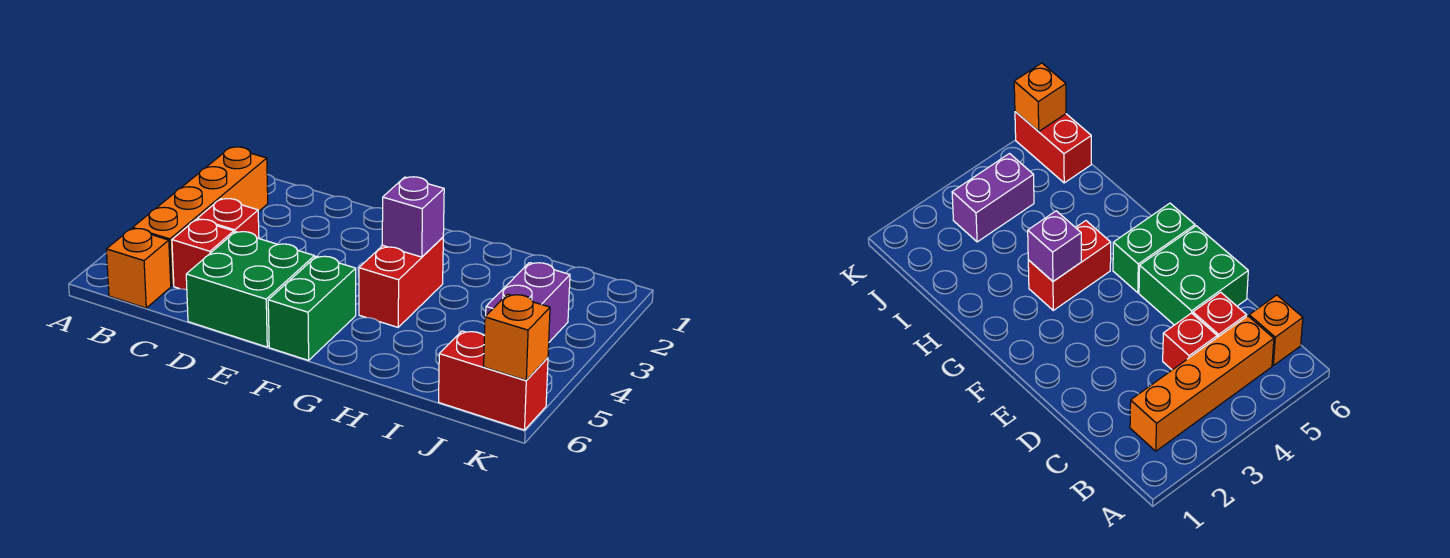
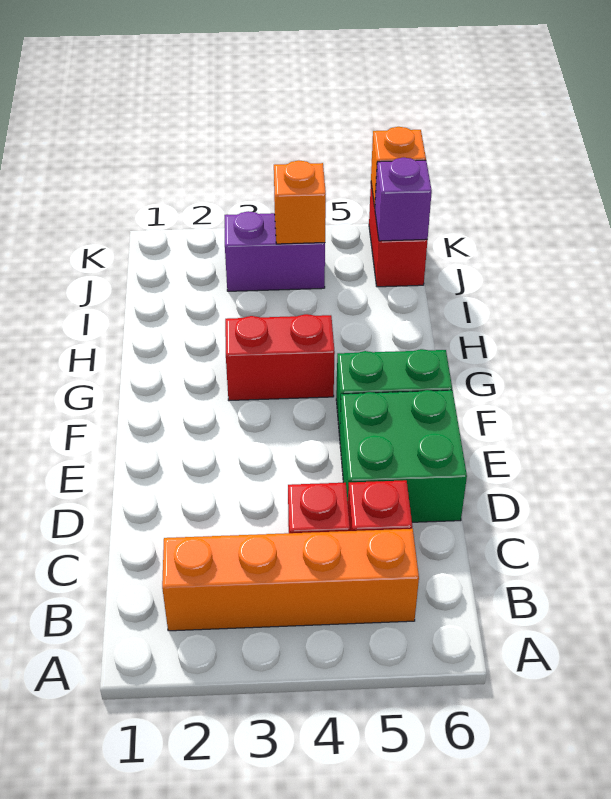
orange brick B6 level 1 -> orange brick J4 level 2
purple brick G3 level 2 -> purple brick J6 level 2

